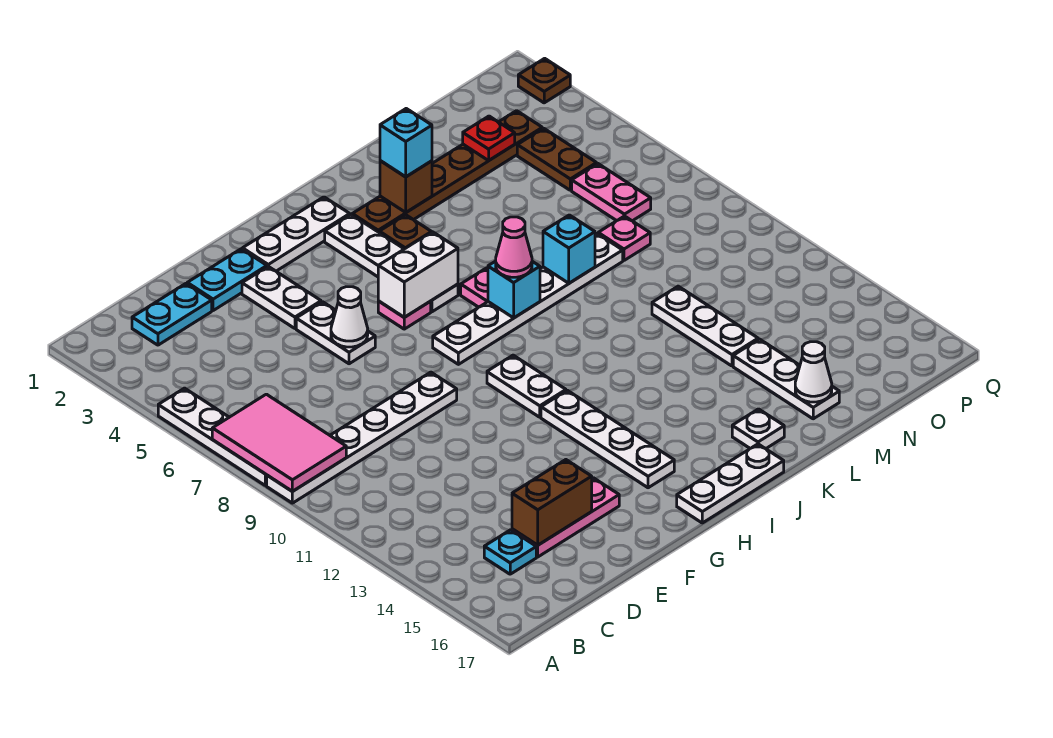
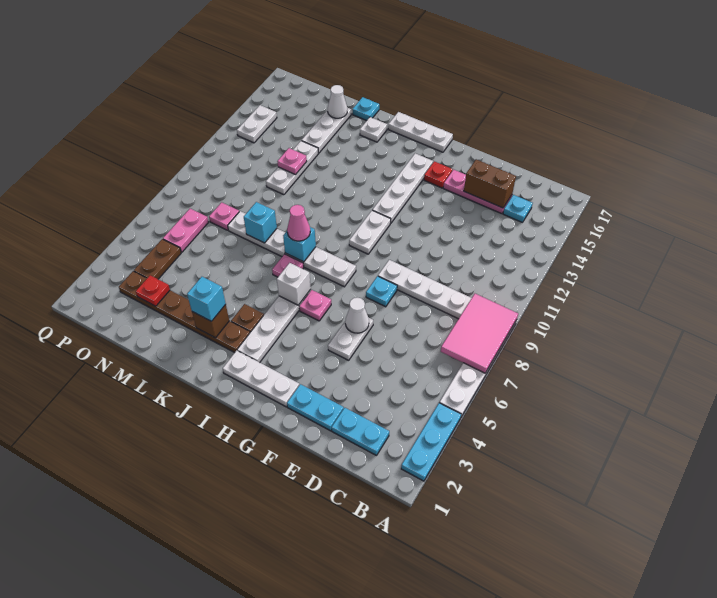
none -> cyan plate A2:A4 level 1
white plate F3:F4 level 1 -> white plate P13:P14 level 1
none -> cyan plate F8 level 1
none -> red plate G15 level 1
white brick H6:I6 level 2 -> white brick I6 level 2
none -> cyan plate L17 level 1
none -> pink plate M12 level 2
brown plate Q2 level 1 -> none

